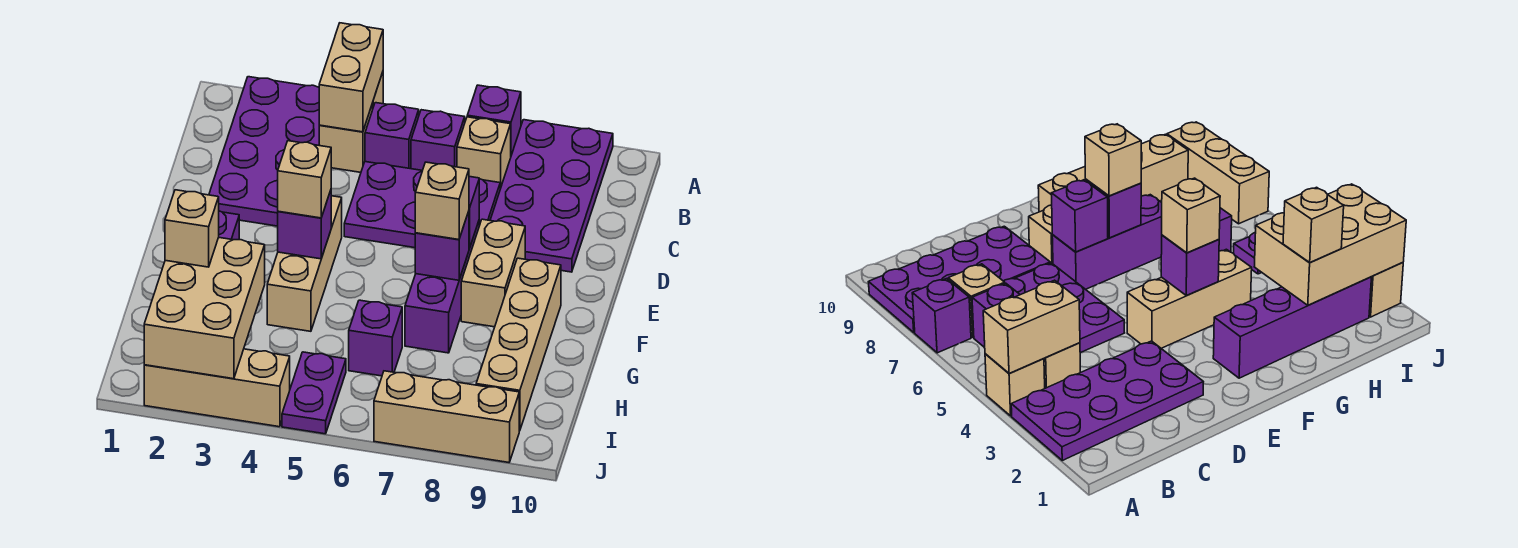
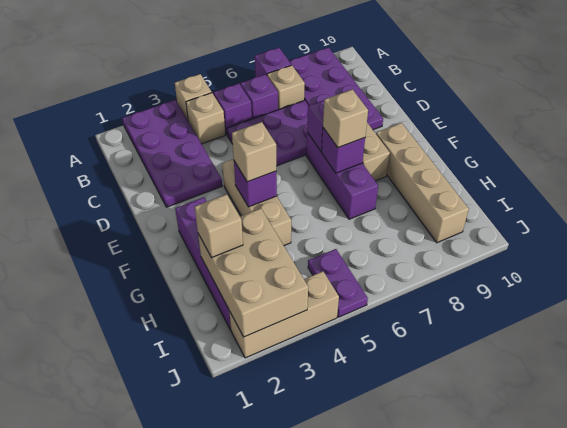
tan brick A4:B4 level 2 -> none
purple brick H6 level 1 -> none
tan brick J7:J9 level 1 -> none

